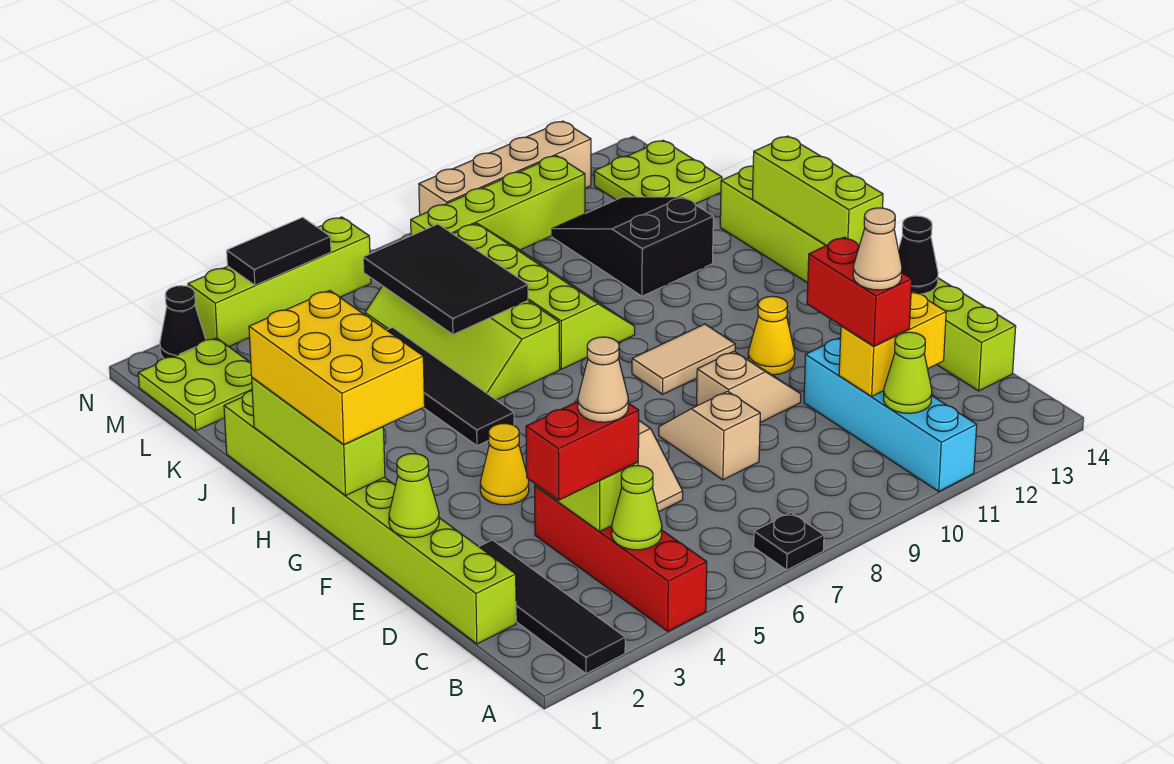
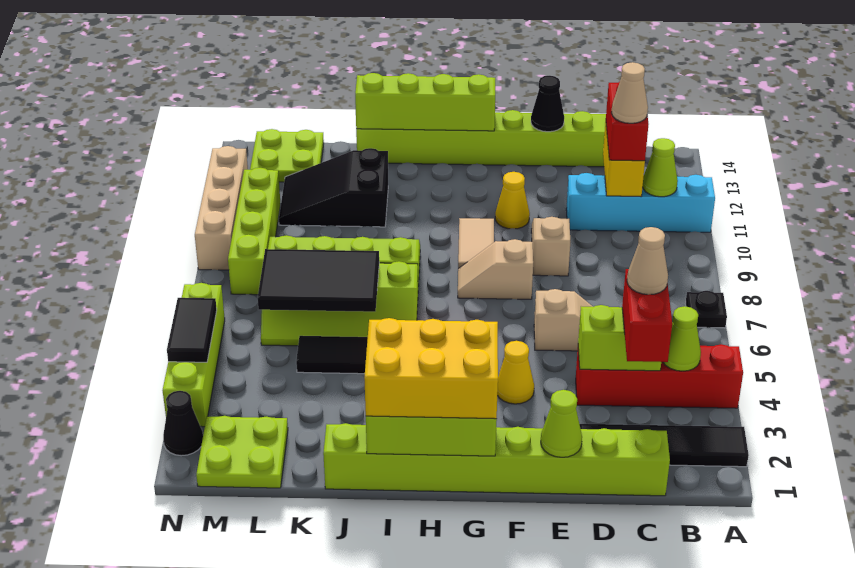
red brick C11:D11 level 3 -> red brick C11:C12 level 3
tan slope D8:E8 level 1 top D -> tan slope F8:G8 level 1 top F
lime brick G14:I14 level 2 -> lime brick G14:J14 level 2

